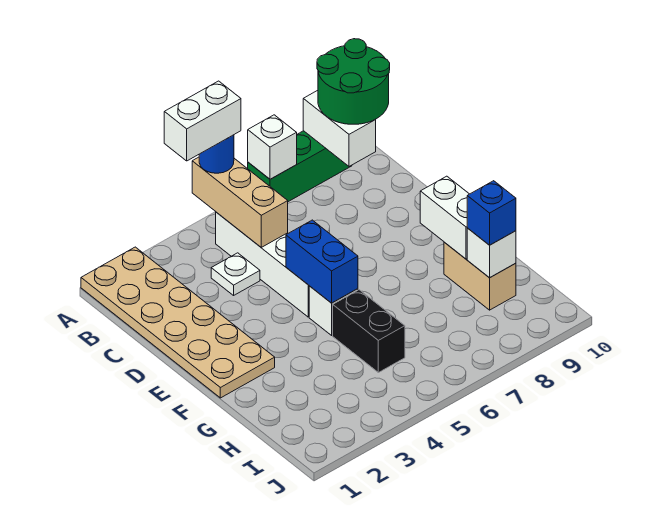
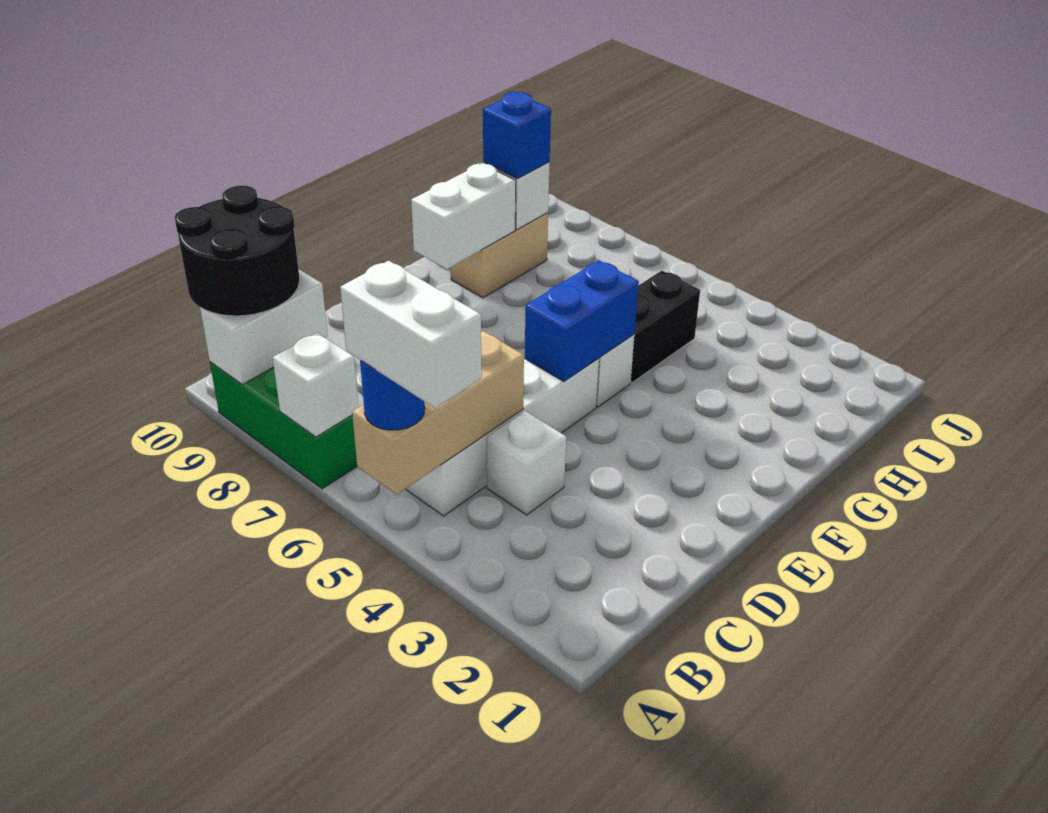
tan plate A1:F2 level 1 -> none
green round brick A9:B10 level 3 -> black round brick A9:B10 level 3
white plate C4 level 1 -> white brick C4 level 1

